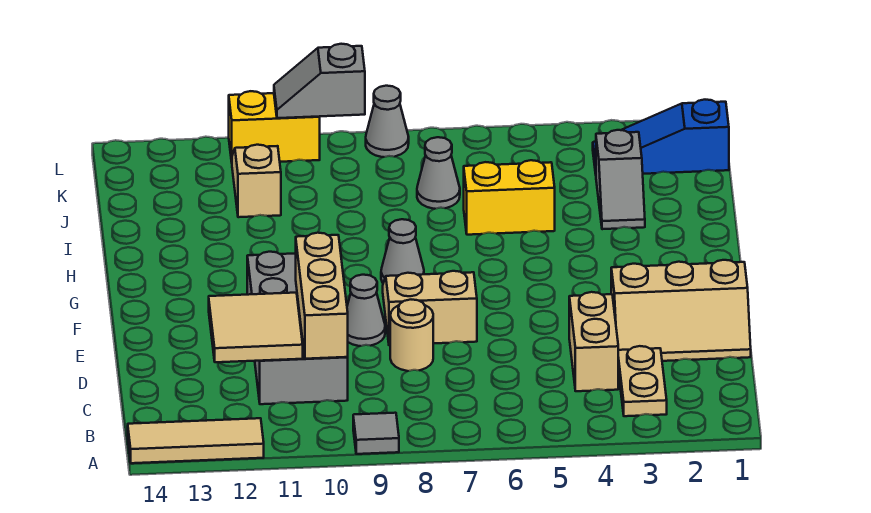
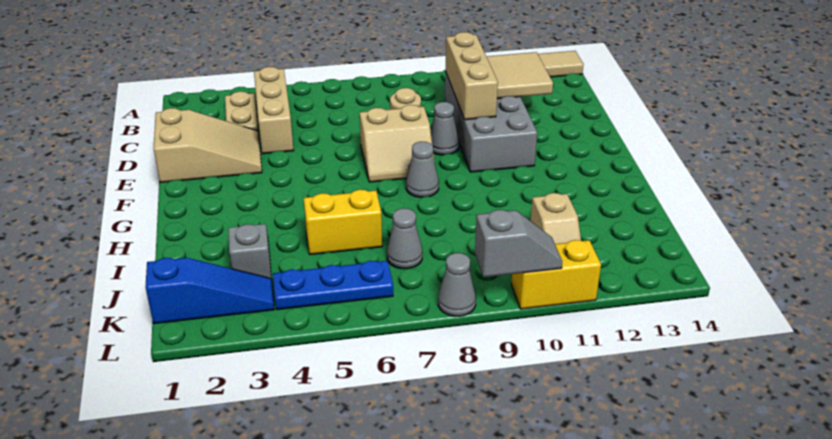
grey tile A9 level 1 -> none
tan brick C4:D4 level 1 -> tan brick B4:D4 level 1
tan slope D1:E3 level 1 top E -> tan slope D1:E3 level 1 top 1
none -> blue plate K4:K6 level 1

